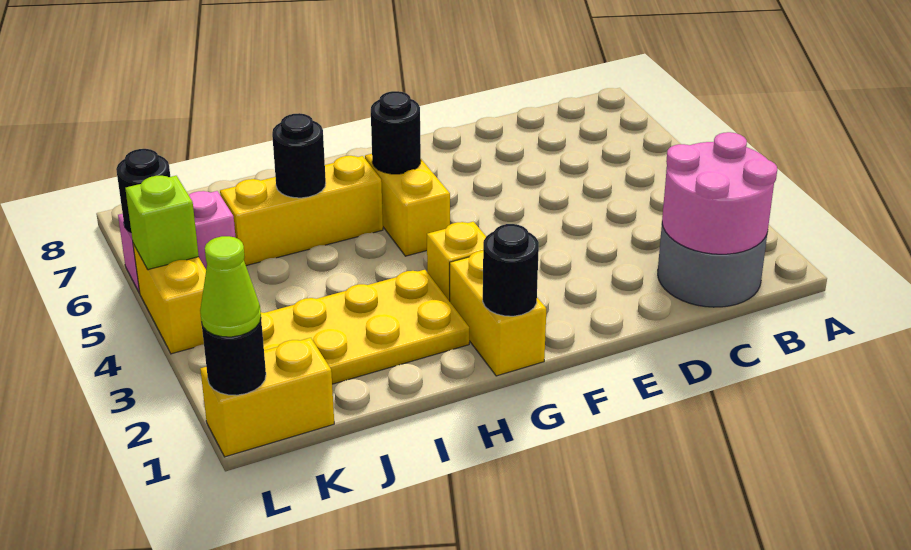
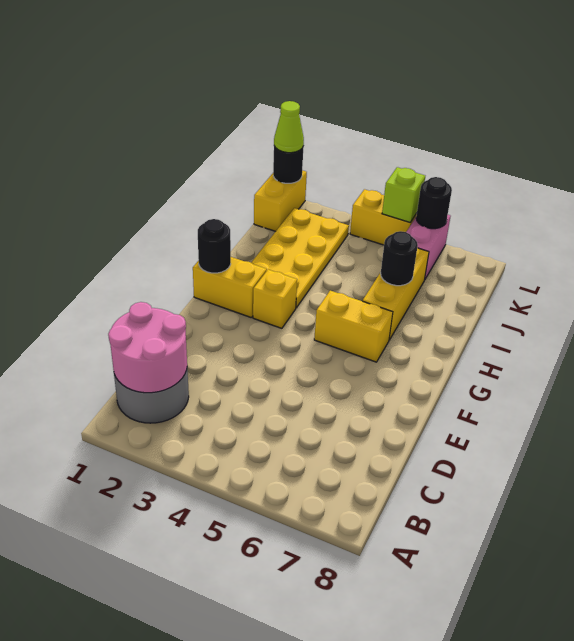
black round brick G6 level 2 -> none

